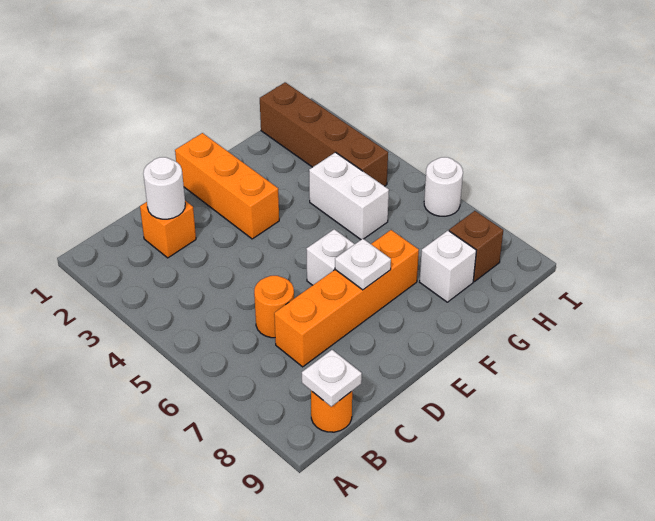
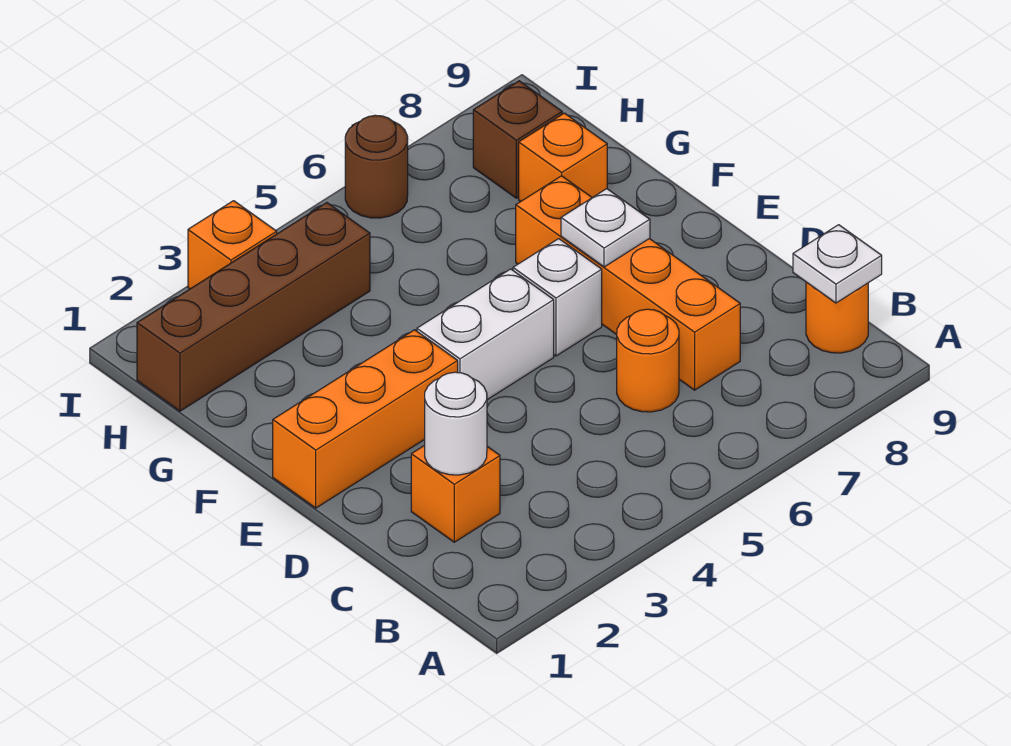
white brick G4:G5 level 1 -> white brick E4:E5 level 1
white brick G8 level 1 -> orange brick G8 level 1
none -> orange brick I3 level 1
white round brick I6 level 1 -> brown round brick I6 level 1

